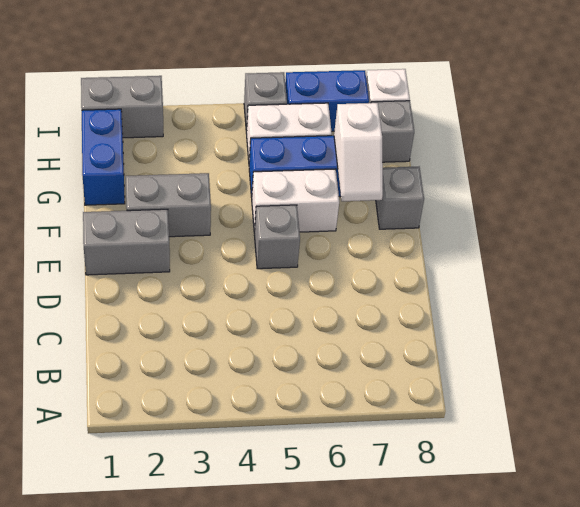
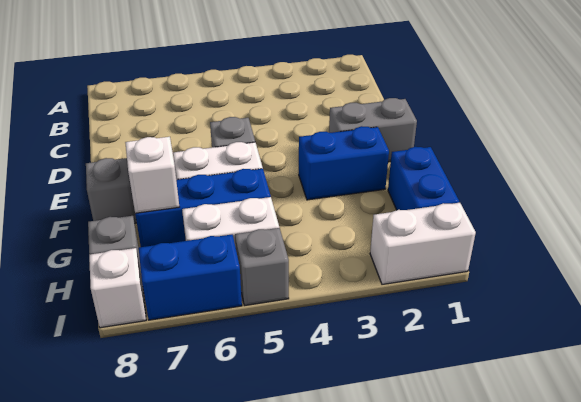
grey brick F2:F3 level 1 -> blue brick F2:F3 level 1
grey brick I1:I2 level 1 -> white brick I1:I2 level 1

